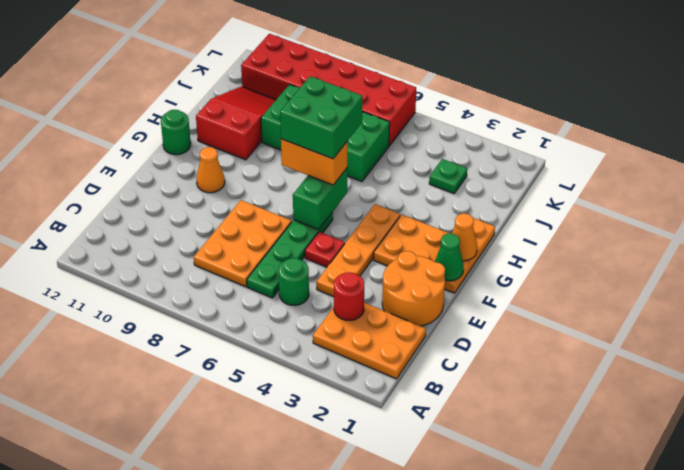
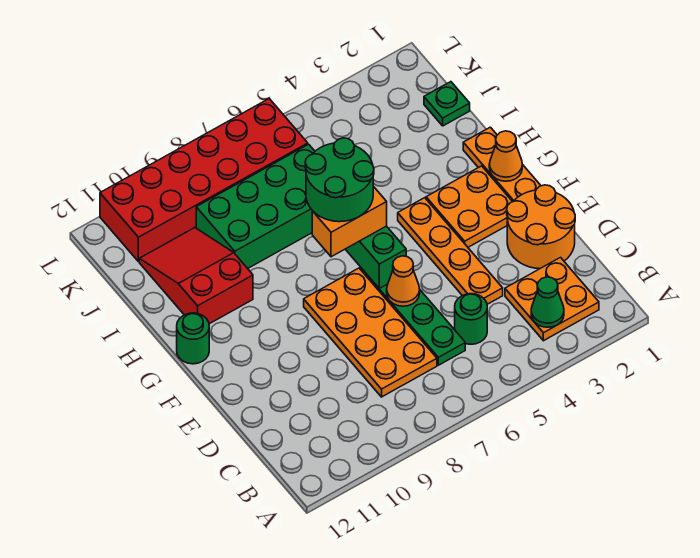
orange plate B1:C3 level 1 -> orange plate B2:C3 level 1
red round brick C3 level 2 -> none
orange plate C7:E8 level 1 -> orange plate C7:F8 level 1
red plate E5 level 1 -> none
green cone F1 level 2 -> green cone B3 level 2
orange cone F10 level 1 -> orange cone E6 level 2
green brick G6:H7 level 4 -> green round brick G6:H7 level 4
green plate J3 level 1 -> green plate J1 level 1

